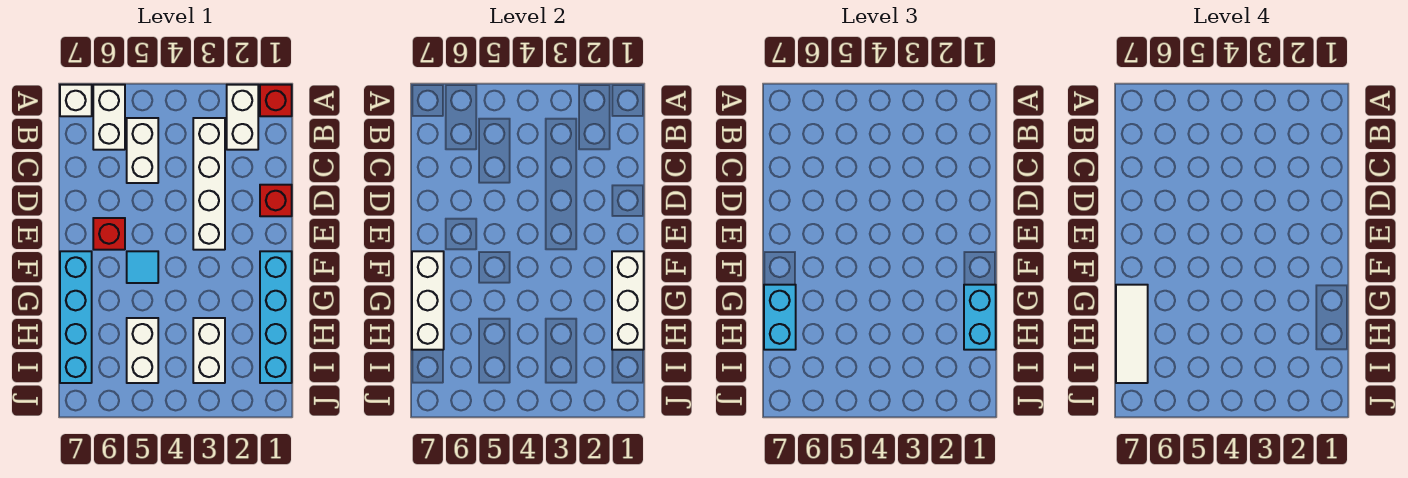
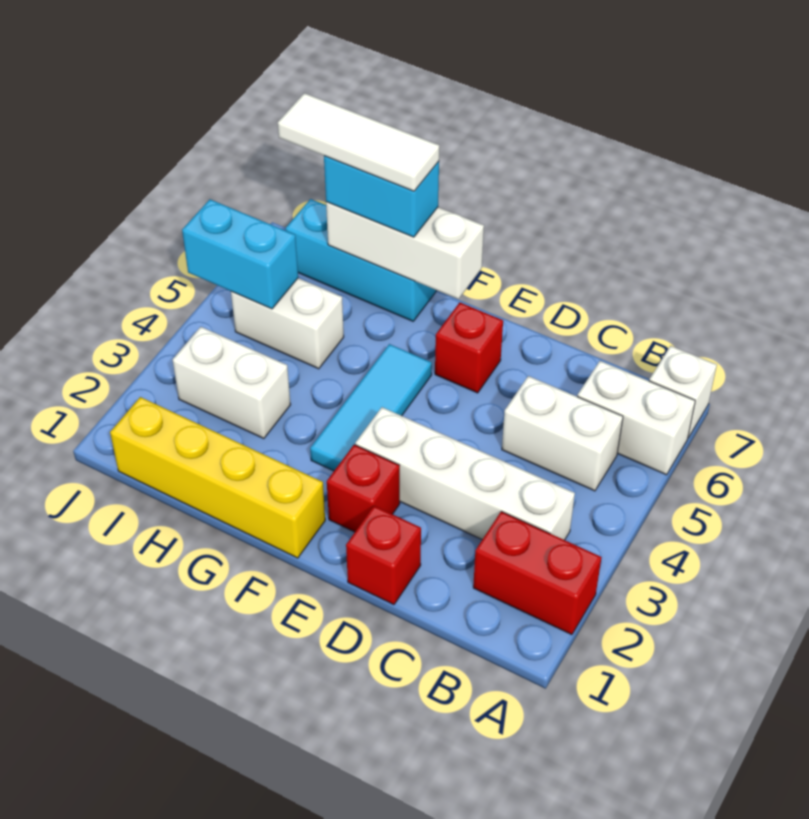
red brick A1 level 1 -> red brick E2 level 1
white brick A2:B2 level 1 -> red brick A2:B2 level 1
cyan brick F1:I1 level 1 -> yellow brick F1:I1 level 1
white brick F1:H1 level 2 -> none
cyan tile F5 level 1 -> cyan tile F3:F5 level 1
cyan brick F7:I7 level 1 -> cyan brick G7:I7 level 1
cyan brick G1:H1 level 3 -> cyan brick I5:J5 level 2

